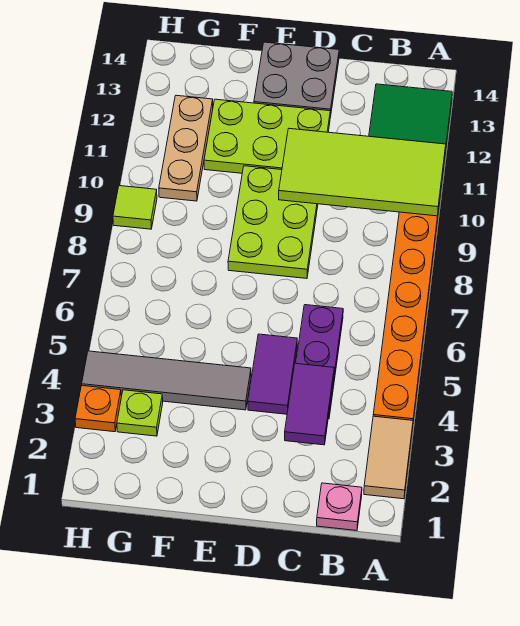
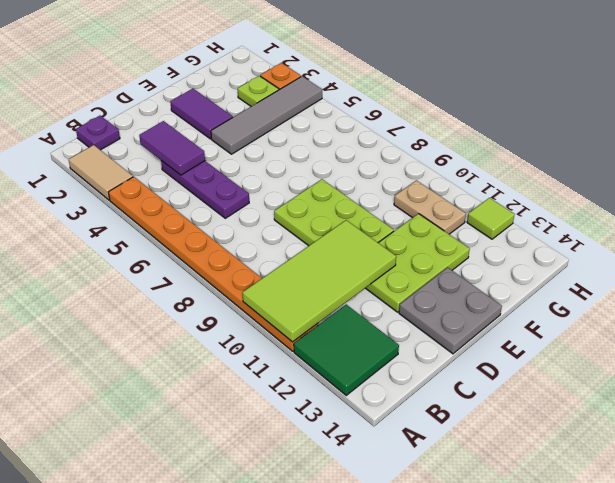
pink plate B1 level 1 -> purple plate B1 level 1
purple tile D4:D5 level 1 -> purple tile E2:E3 level 1
tan plate G10:G12 level 1 -> tan plate G10:G11 level 1
lime tile H9 level 1 -> lime tile H12 level 1

